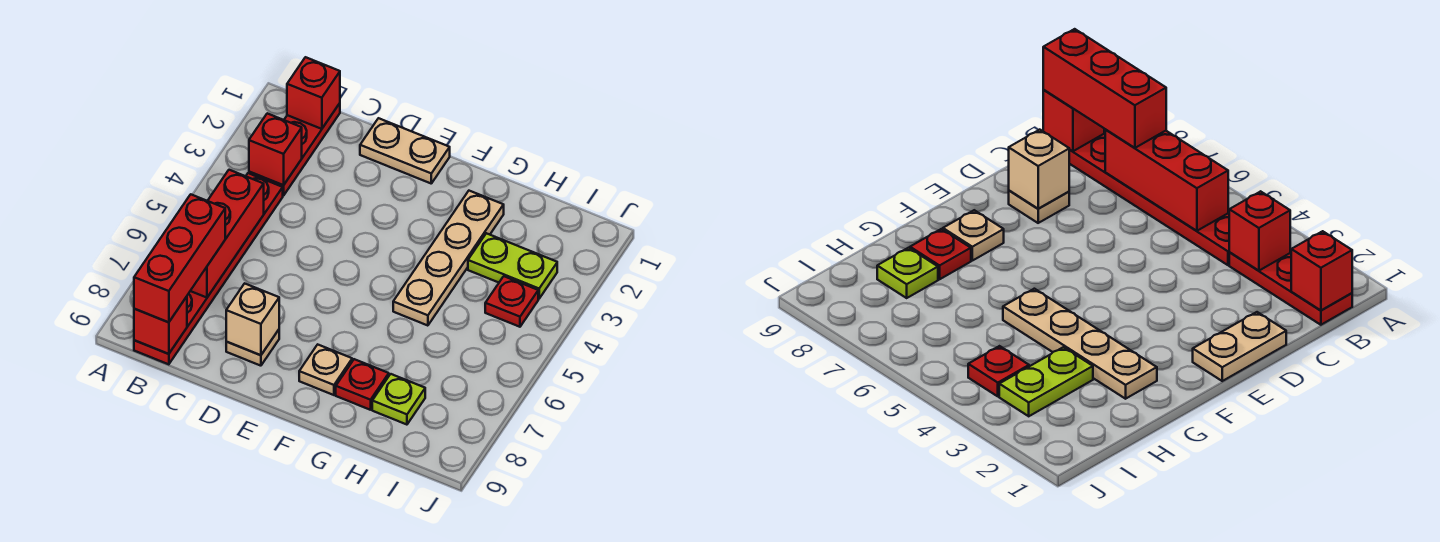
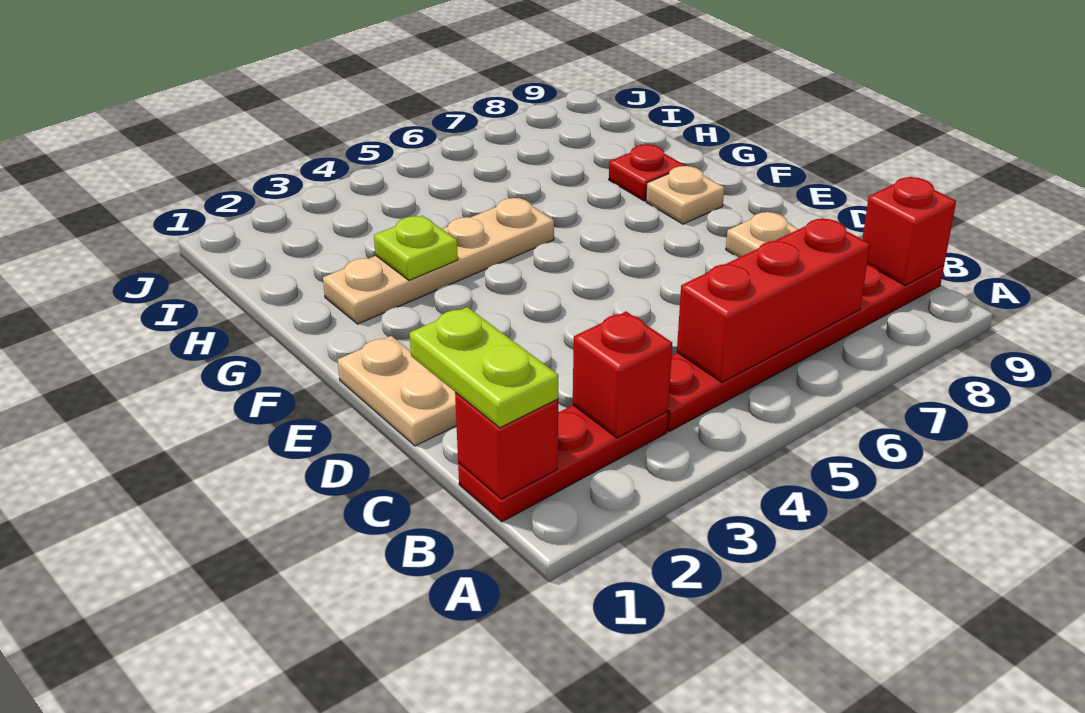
red brick B7:B9 level 3 -> none
tan brick D8 level 2 -> none
lime plate H3:I3 level 1 -> lime plate B1:C1 level 3
lime plate H8 level 1 -> lime plate G3 level 2
red plate I4 level 1 -> none

